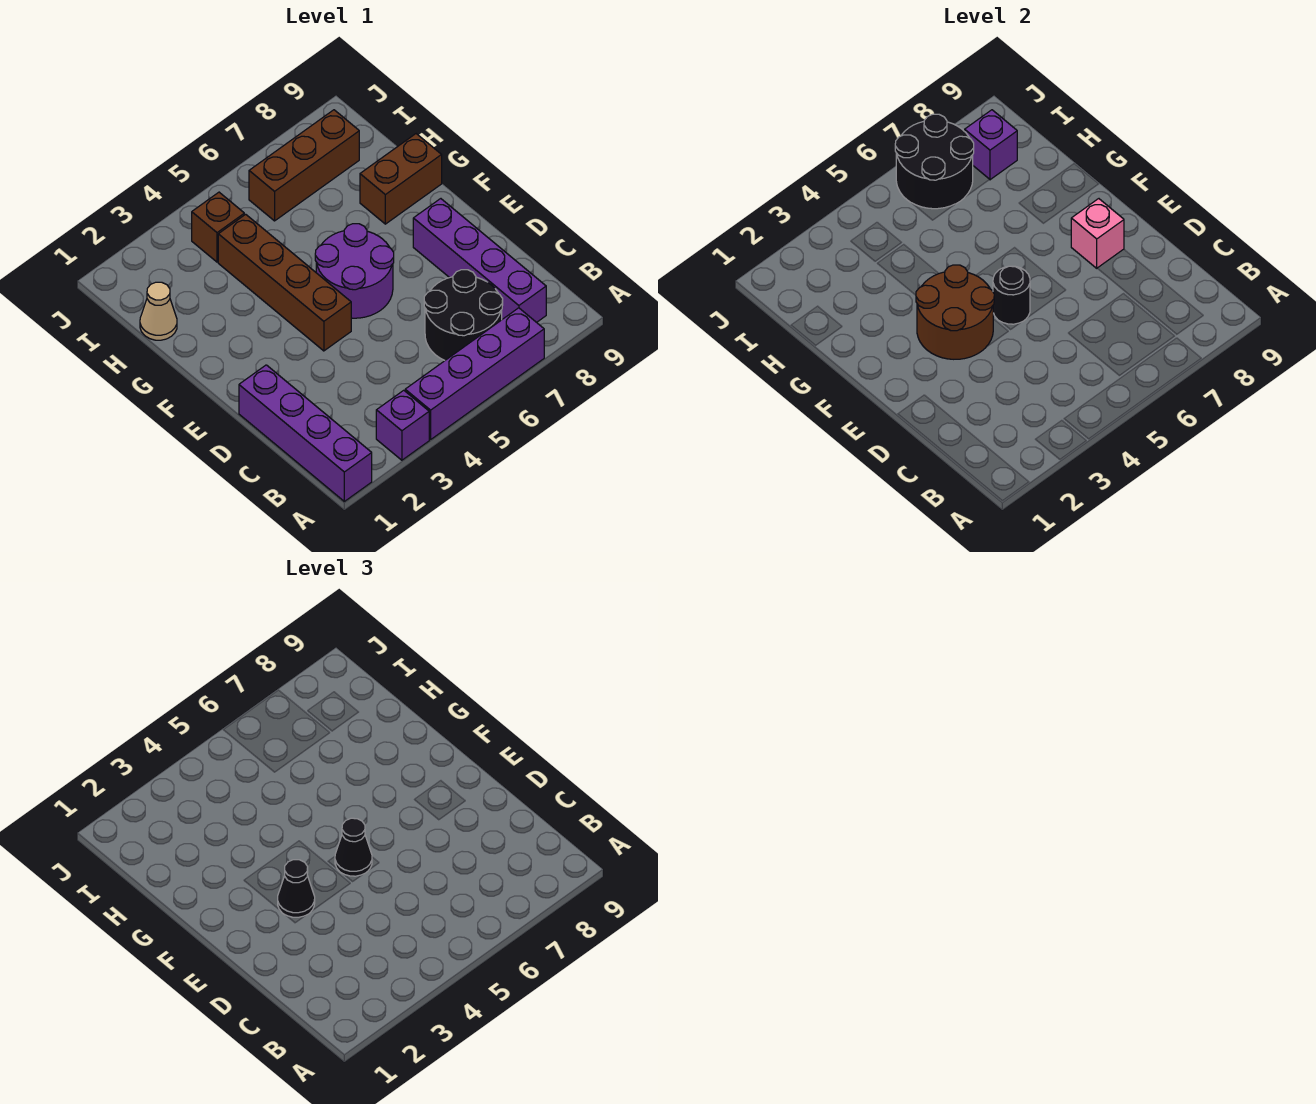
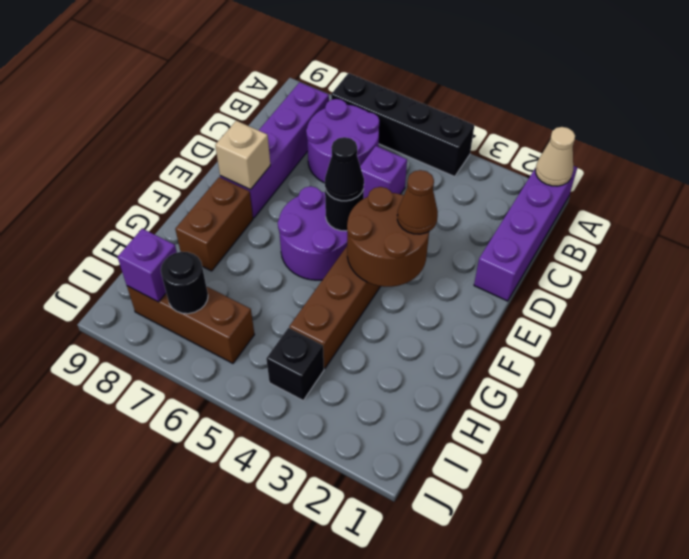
purple brick A3 level 1 -> purple brick C5 level 1
purple brick A4:A7 level 1 -> black brick A4:A7 level 1
black round brick B6:C7 level 1 -> purple round brick B6:C7 level 1
black cone E3 level 3 -> brown cone E3 level 3
pink brick E8 level 2 -> tan brick E8 level 2
brown brick G8:G9 level 1 -> brown brick F8:G8 level 1
tan cone H1 level 1 -> tan cone A1 level 2
brown brick I4 level 1 -> black brick I4 level 1
black round brick I6:J7 level 2 -> black round brick I7 level 2

